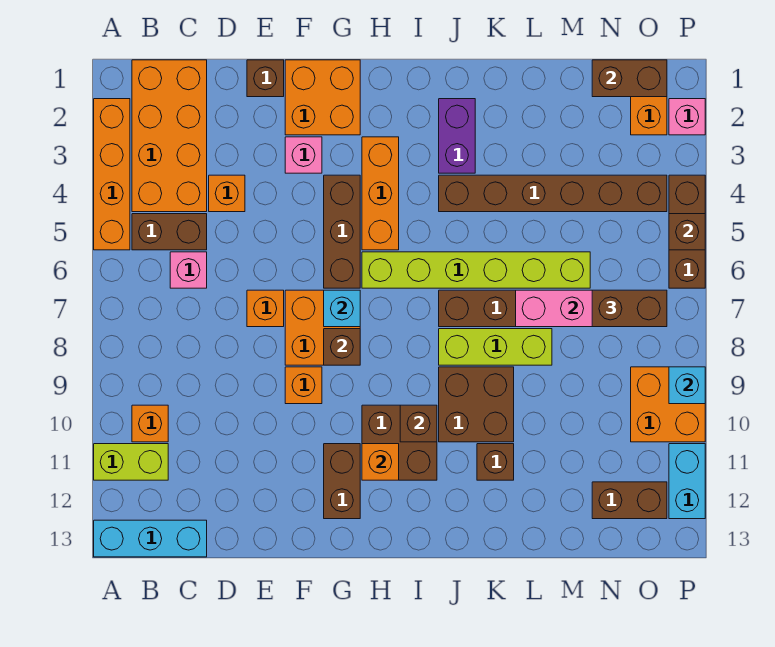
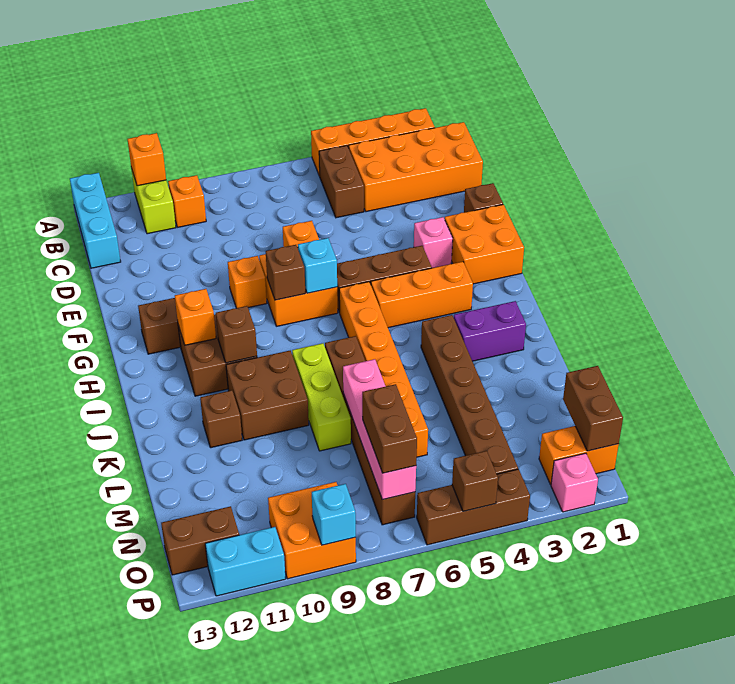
pink brick C6 level 1 -> none
orange brick D4 level 1 -> orange brick A11 level 2
lime brick H6:M6 level 1 -> orange brick H6:M6 level 1
brown brick N12:O12 level 1 -> brown brick O12:O13 level 1

